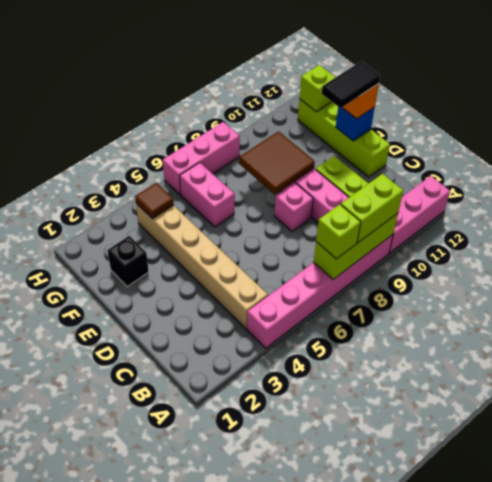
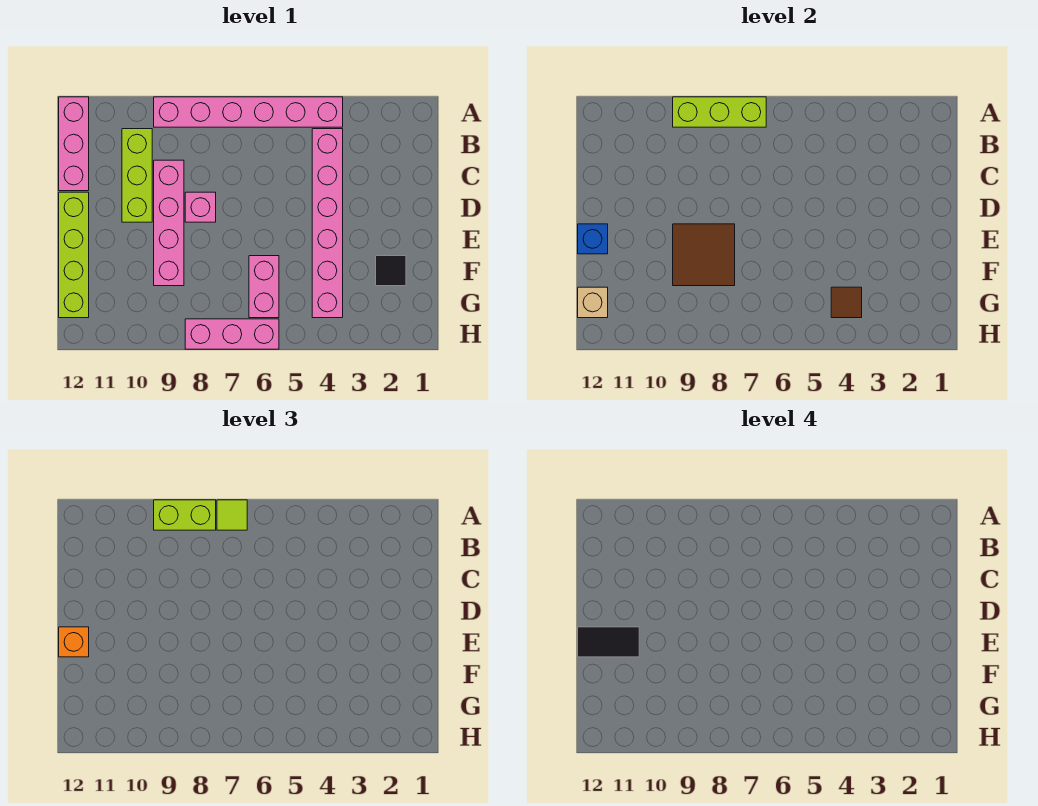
lime brick A7 level 3 -> lime tile A7 level 3
pink brick A10:A12 level 1 -> pink brick A12:C12 level 1
tan brick B4:G4 level 1 -> pink brick B4:G4 level 1
black brick F2 level 1 -> black tile F2 level 1
lime brick G12 level 2 -> tan brick G12 level 2

